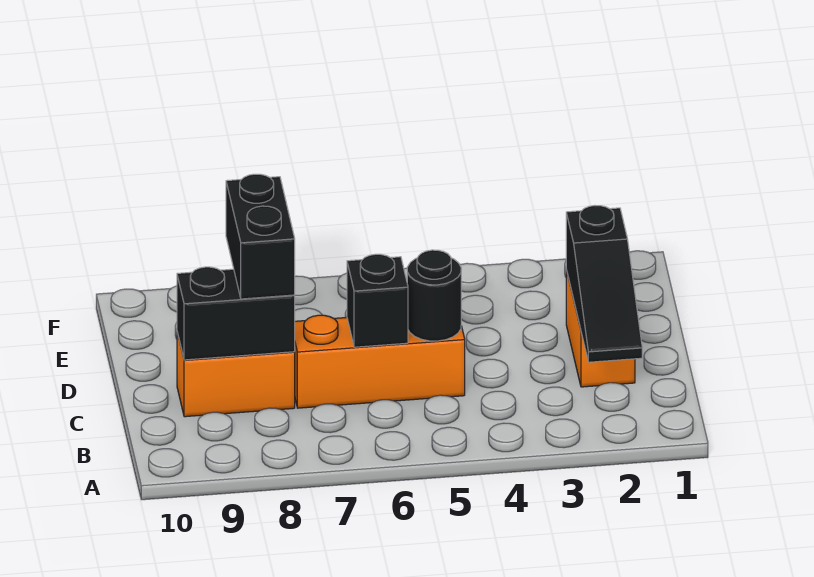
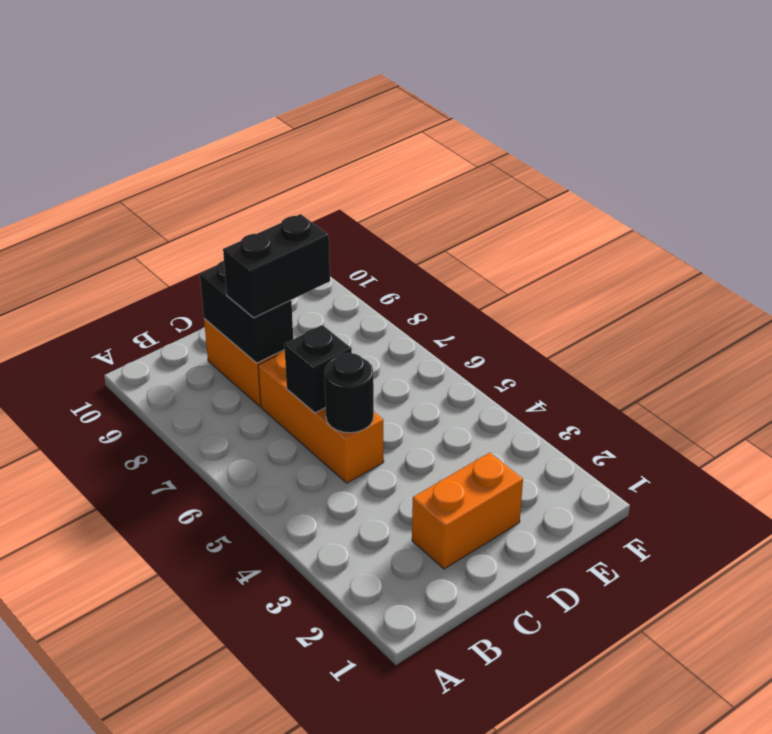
black slope B2:D2 level 2 top D -> none

